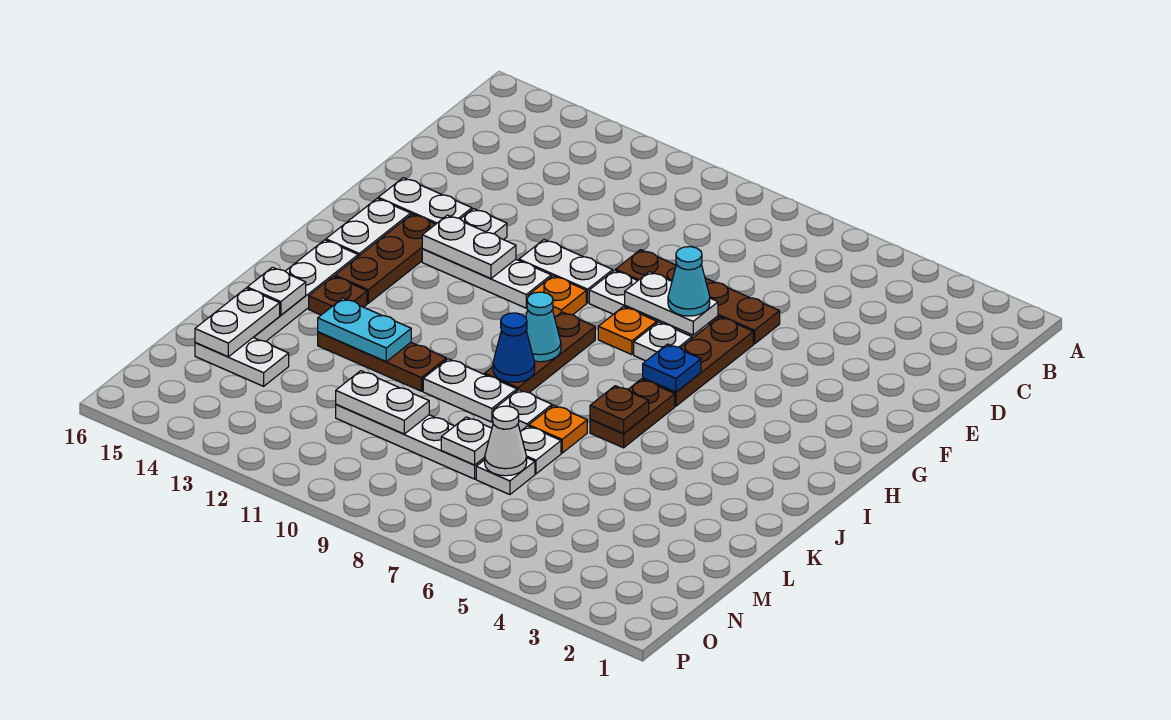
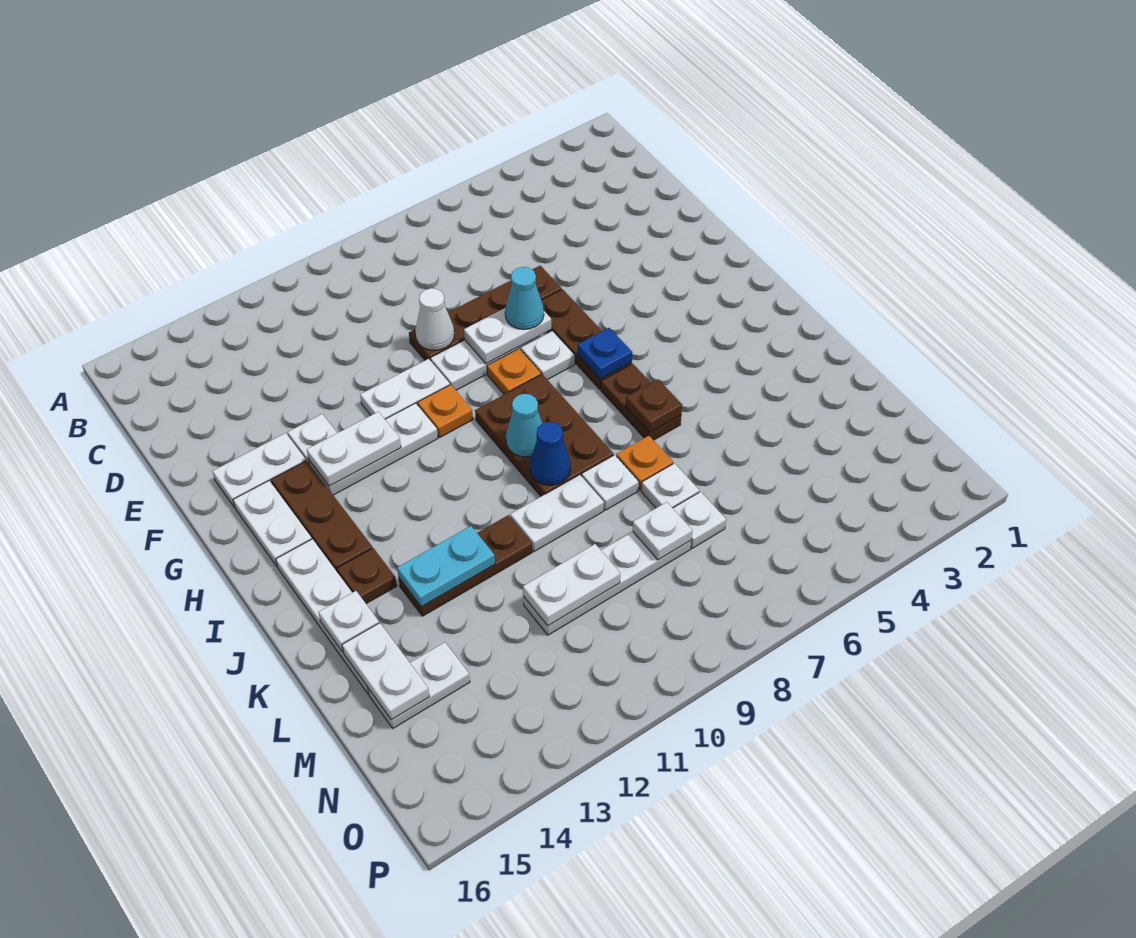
brown plate H9:J9 level 1 -> brown plate H8:J9 level 1
white cone M7 level 2 -> white cone E9 level 2

